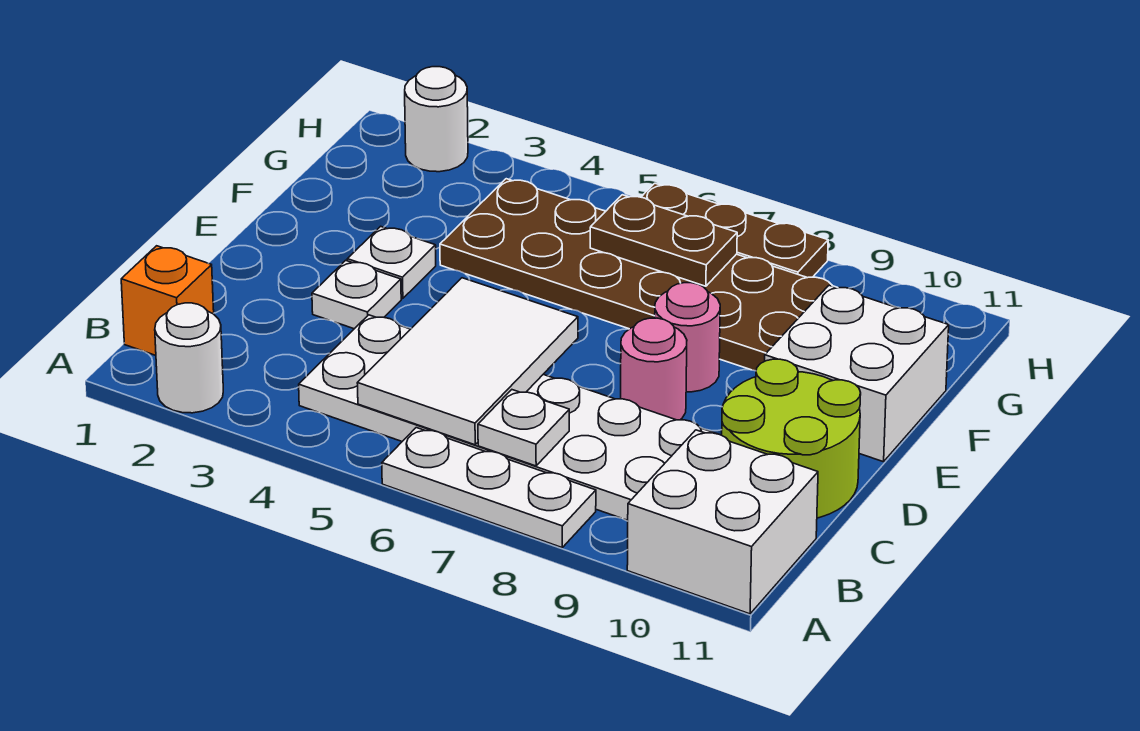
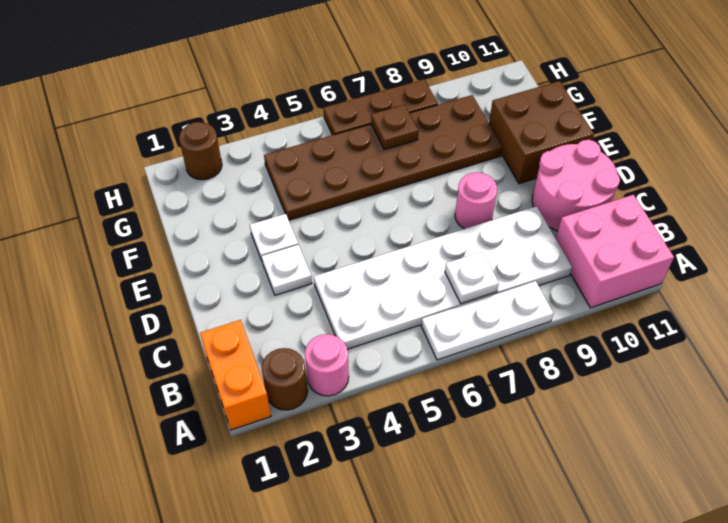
white round brick A2 level 1 -> brown round brick A2 level 1
white brick A10:B11 level 1 -> pink brick A10:B11 level 1
orange brick B1 level 1 -> orange brick A1:B1 level 1
white tile B5:D6 level 2 -> none
lime round brick C10:D11 level 1 -> pink round brick C10:D11 level 1
pink round brick E8 level 1 -> pink round brick A3 level 1
white brick E10:F11 level 1 -> brown brick E10:F11 level 1
brown plate G6:G7 level 2 -> brown plate G7 level 2
white round brick H2 level 1 -> brown round brick H2 level 1

